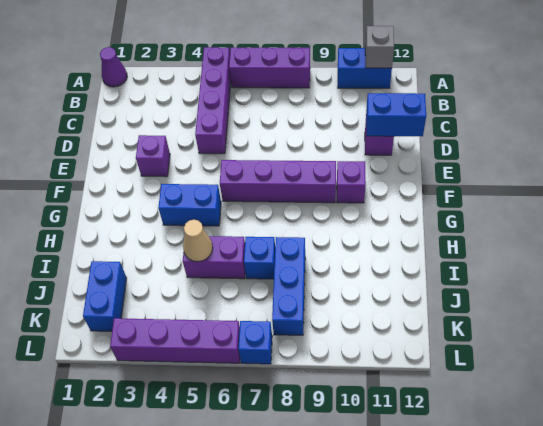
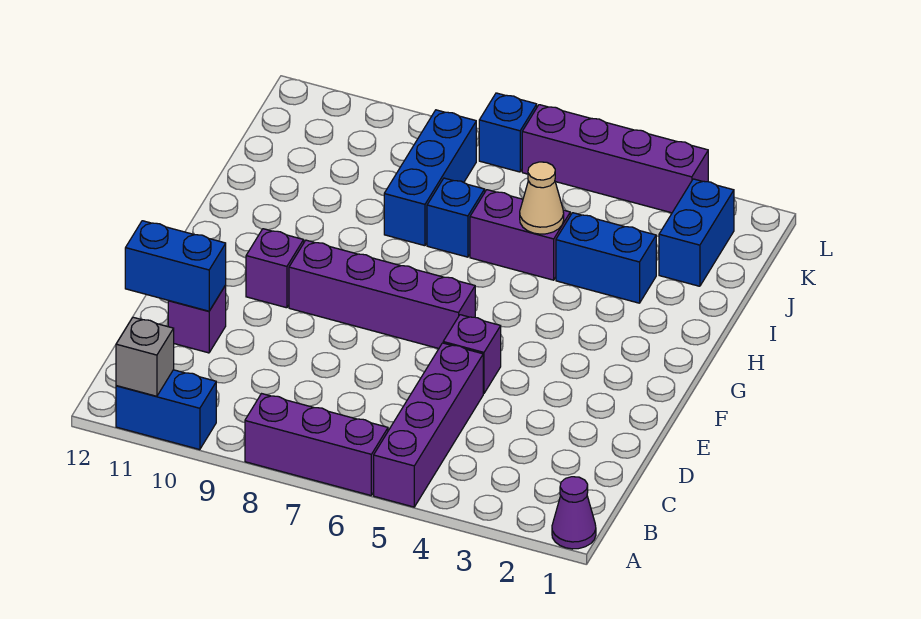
purple brick E3 level 1 -> purple brick E5 level 1
blue brick G4:G5 level 1 -> blue brick I3:I4 level 1

